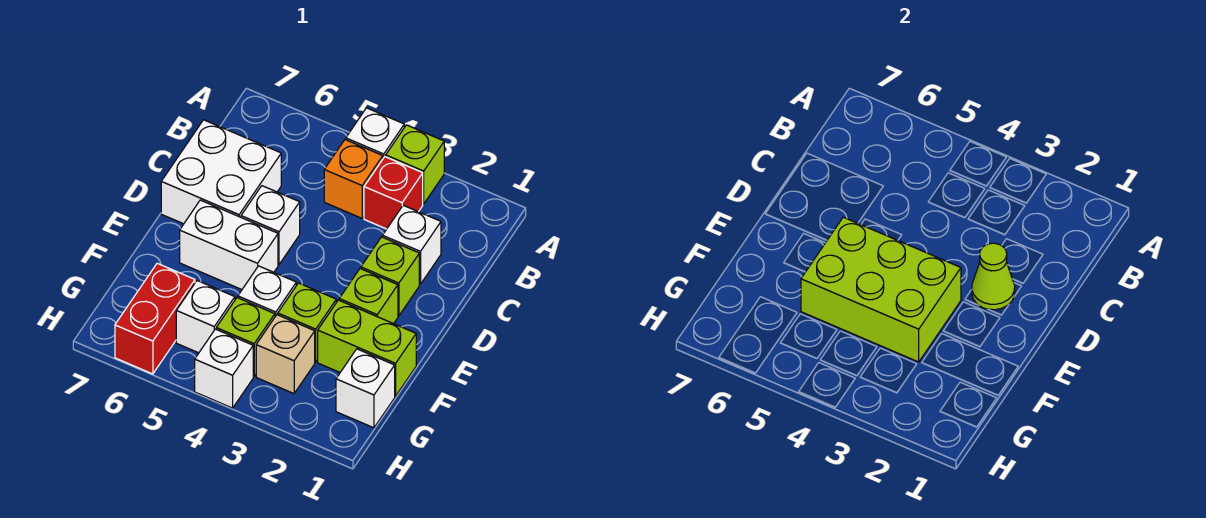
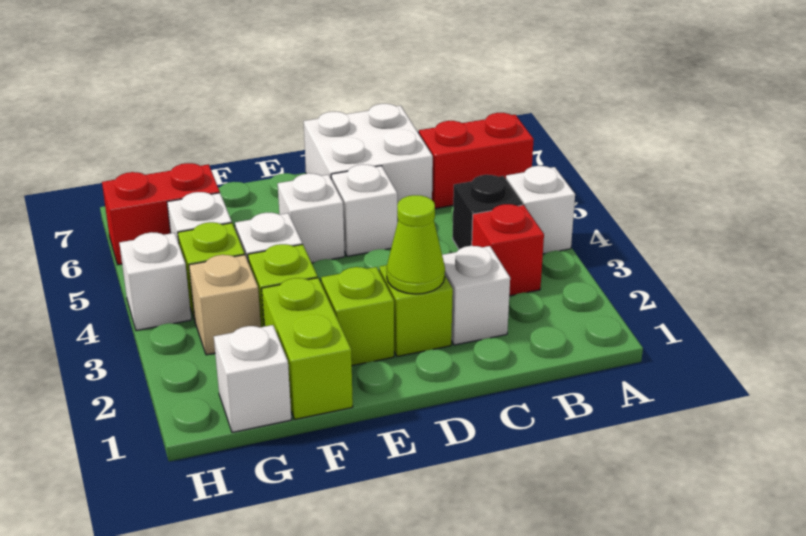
lime brick A3 level 1 -> none
none -> red brick A6:B6 level 1
orange brick B4 level 1 -> black brick B4 level 1
lime brick E3:F5 level 2 -> none
white brick E5:E6 level 1 -> white brick E5 level 1

